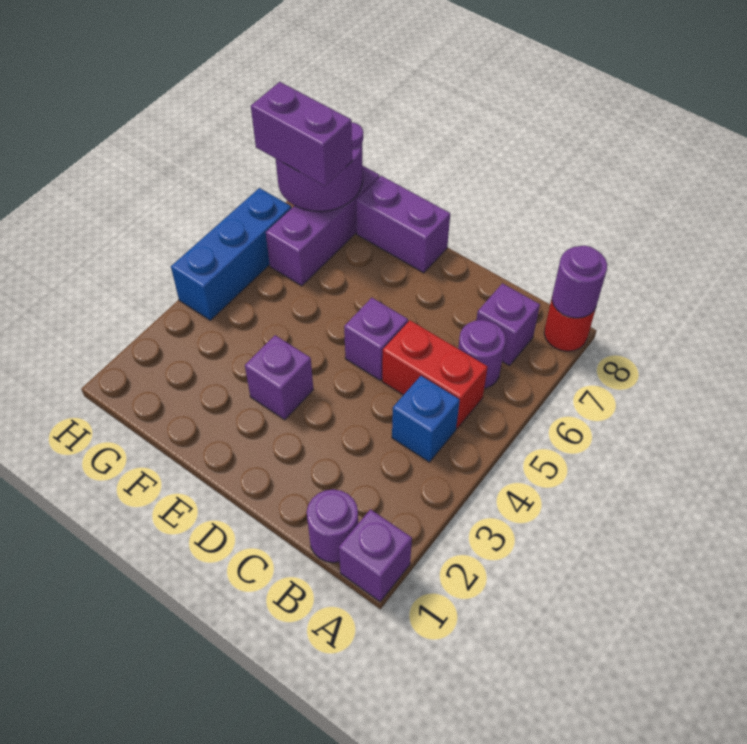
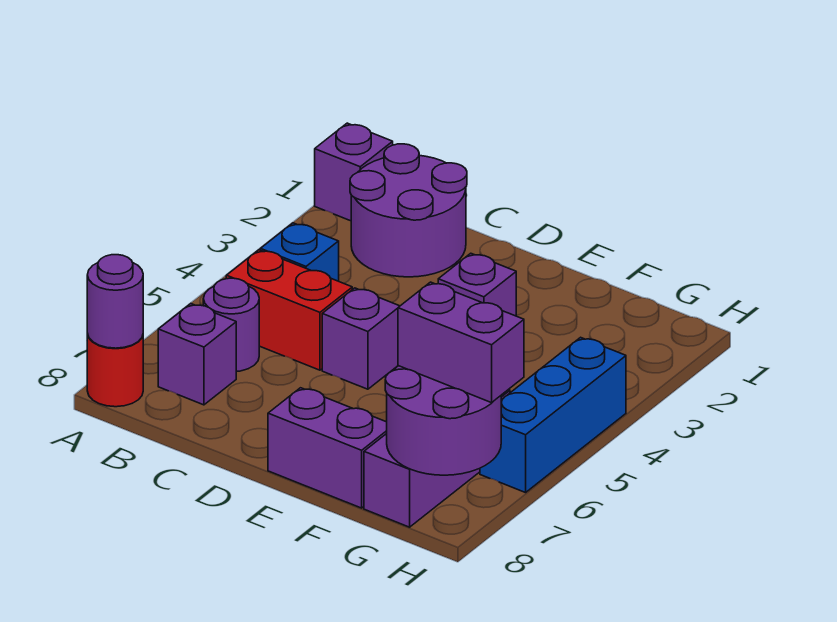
purple round brick B1 level 1 -> purple round brick B1:C2 level 1

